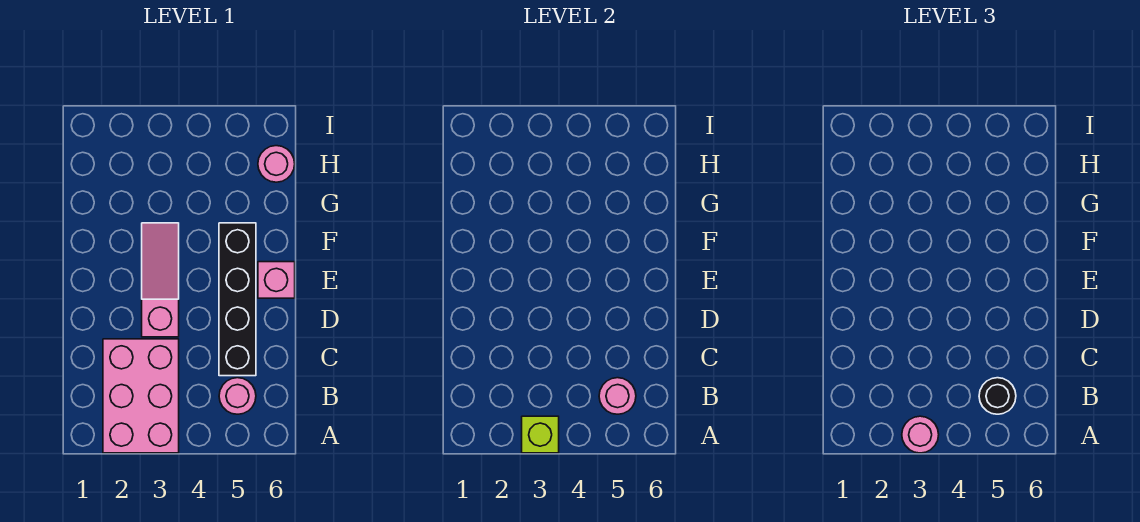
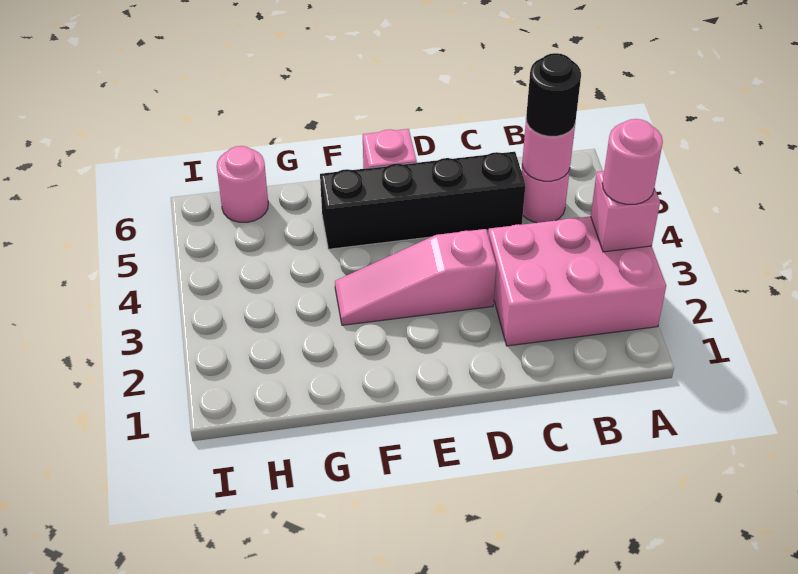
lime brick A3 level 2 -> pink brick A3 level 2

